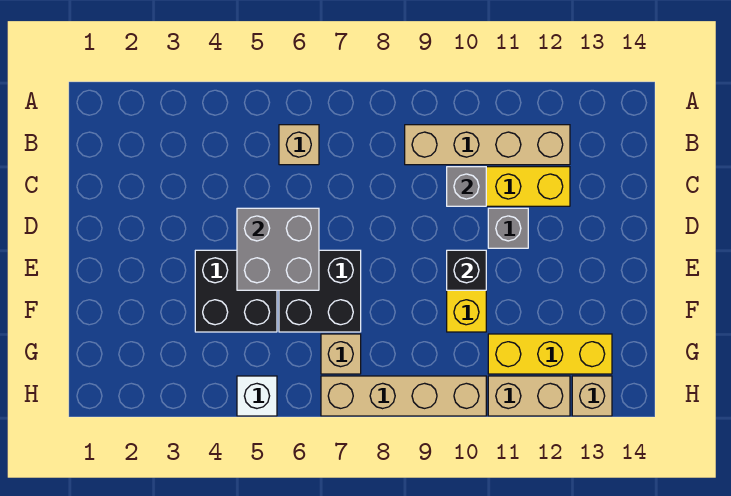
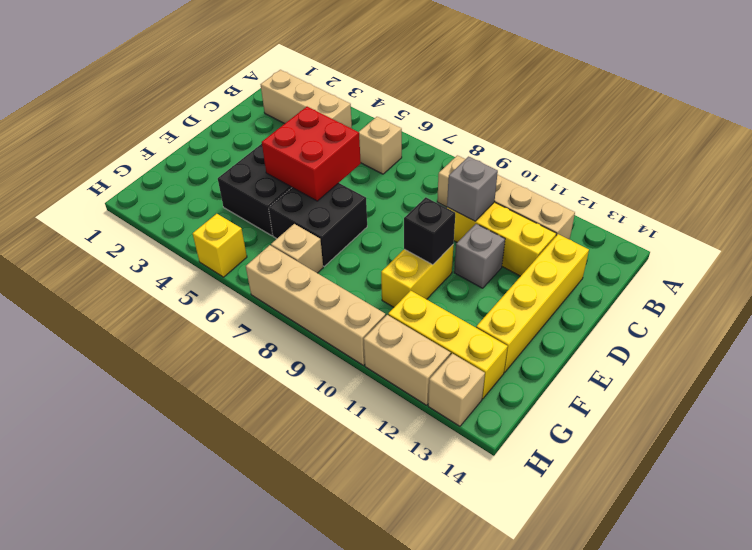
none -> tan brick B2:B4 level 1
none -> yellow brick C13:F13 level 1
grey brick D5:E6 level 2 -> red brick D5:E6 level 2
white brick H5 level 1 -> yellow brick H5 level 1

